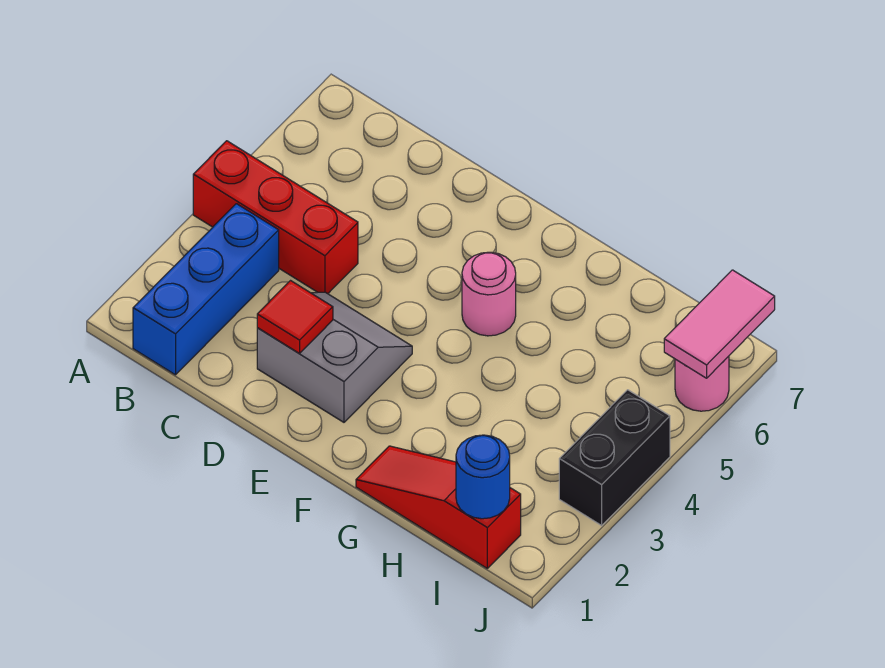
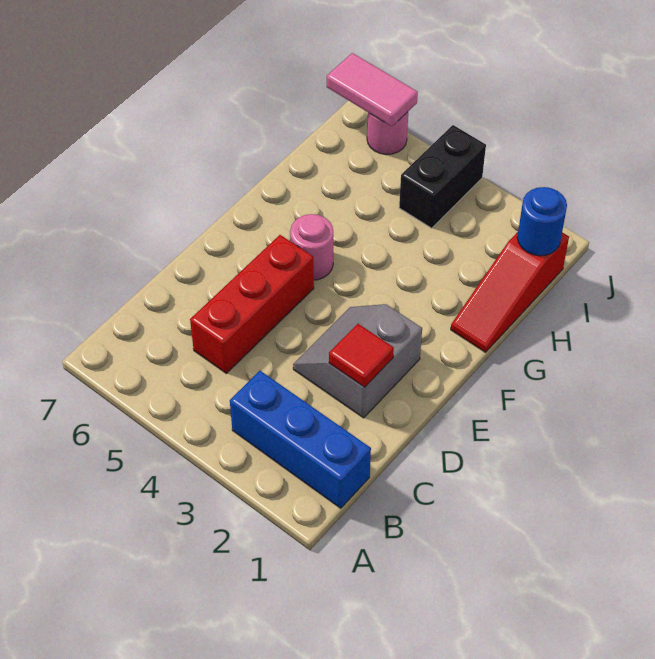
red brick A4:C4 level 1 -> red brick C5:E5 level 1
black brick J3:J4 level 1 -> black brick I4:J4 level 1

